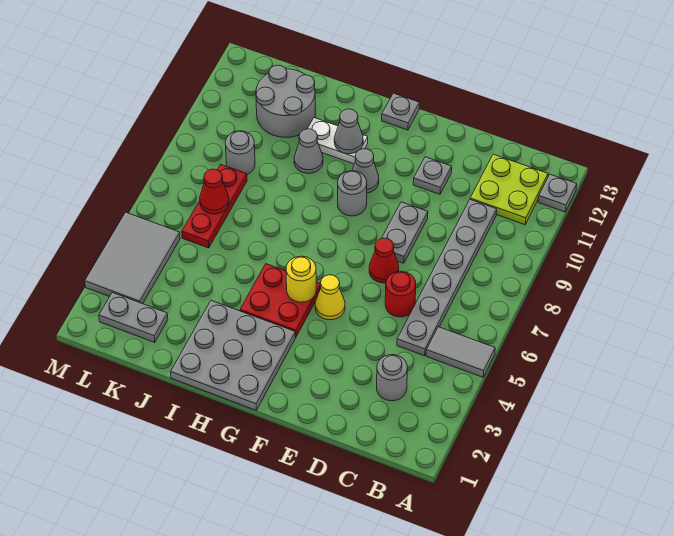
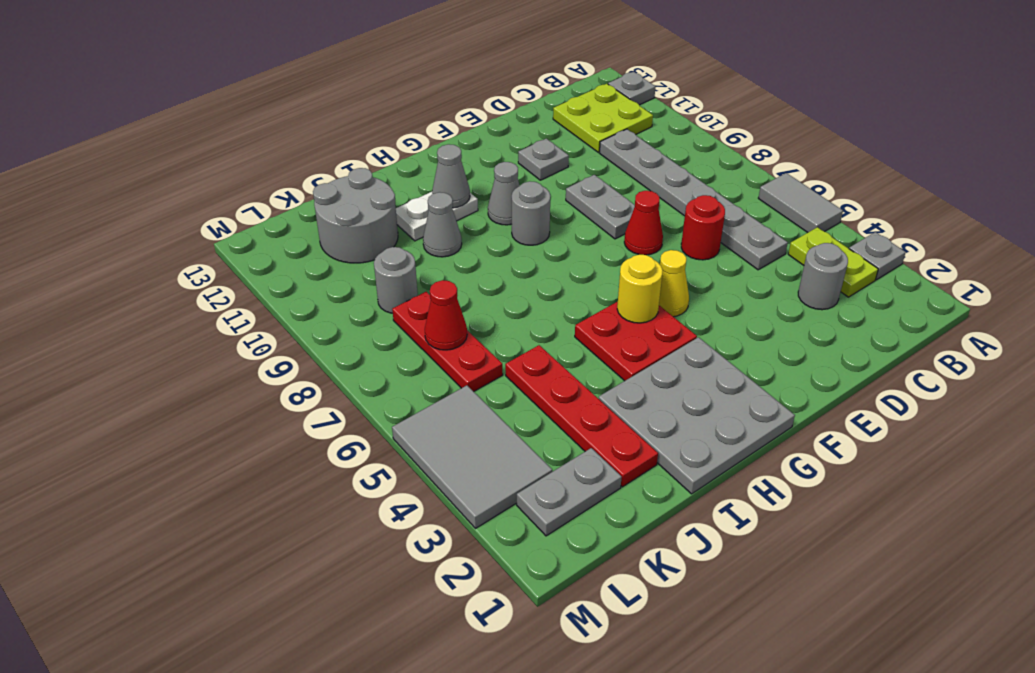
grey tile A5:B5 level 1 -> grey tile A5:A6 level 1
none -> lime plate B3:B4 level 1
grey plate G13 level 1 -> grey plate A3 level 1
none -> red plate J2:J5 level 1

